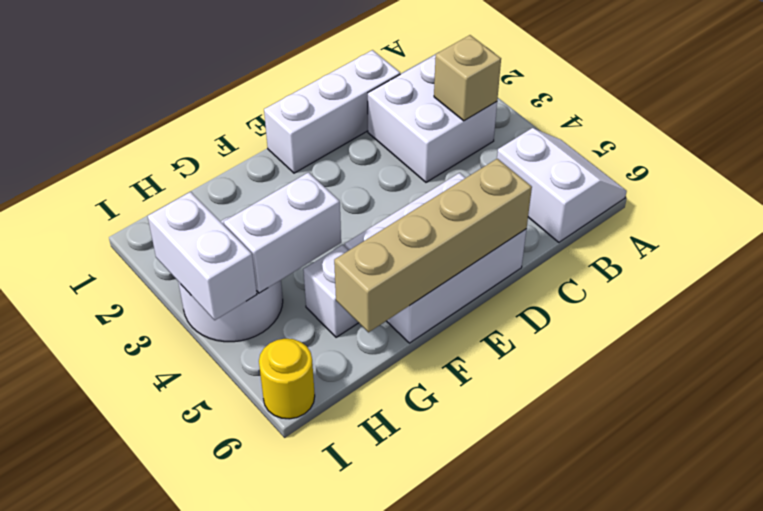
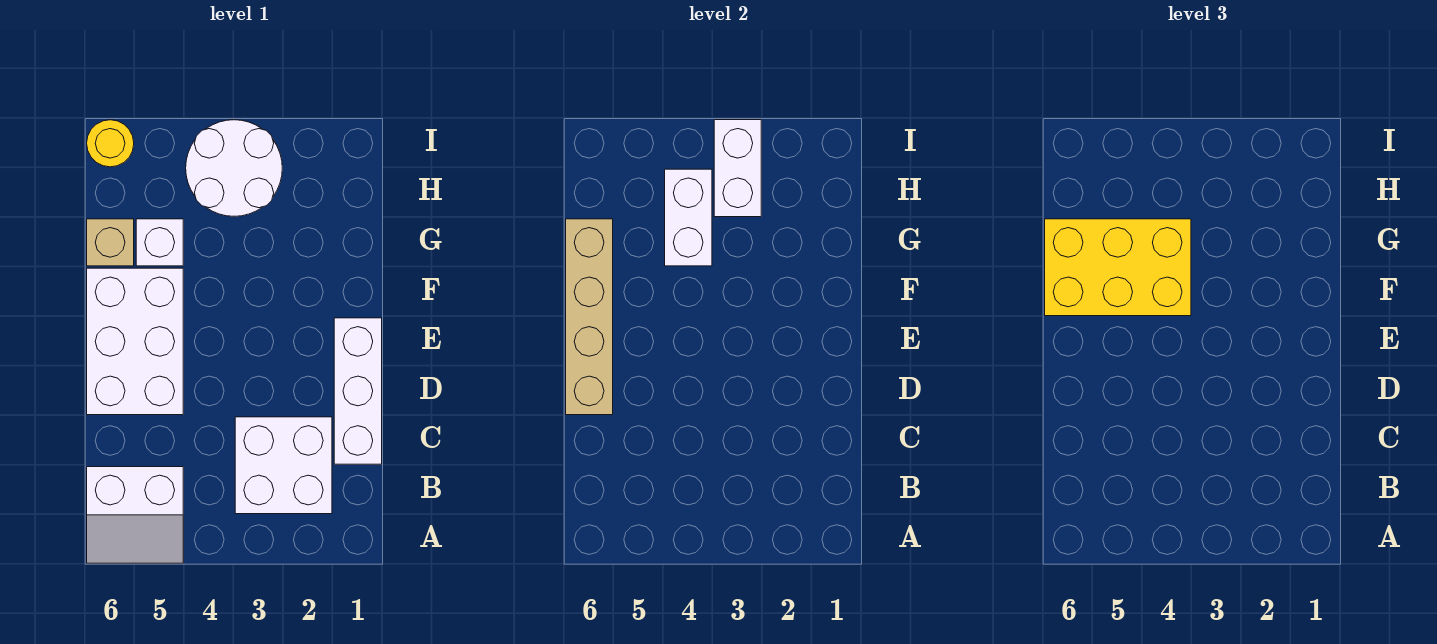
tan brick B3 level 2 -> tan brick G6 level 1
none -> yellow brick F4:G6 level 3
white brick I3:I4 level 2 -> white brick H3:I3 level 2

